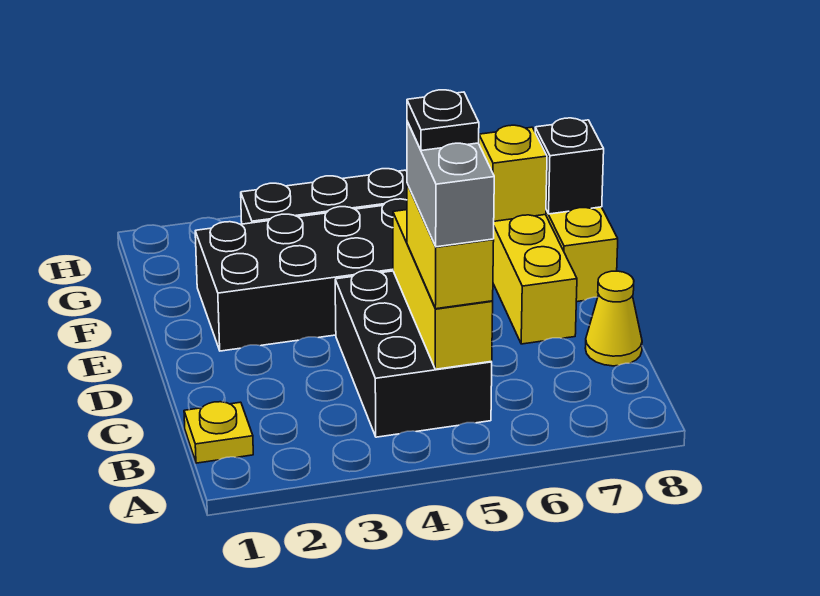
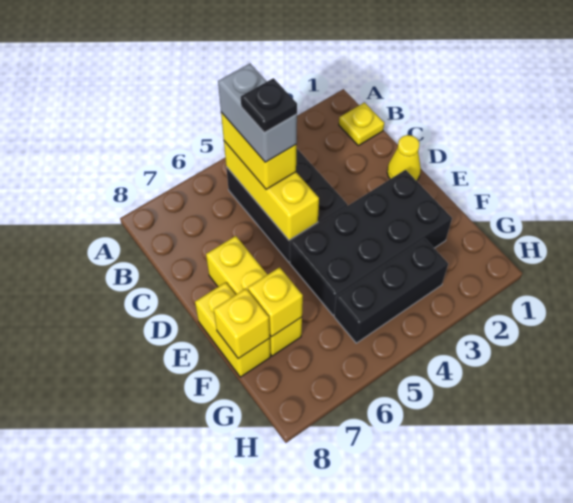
yellow cone C8 level 1 -> yellow cone D1 level 1
black brick F8 level 2 -> yellow brick F8 level 2

